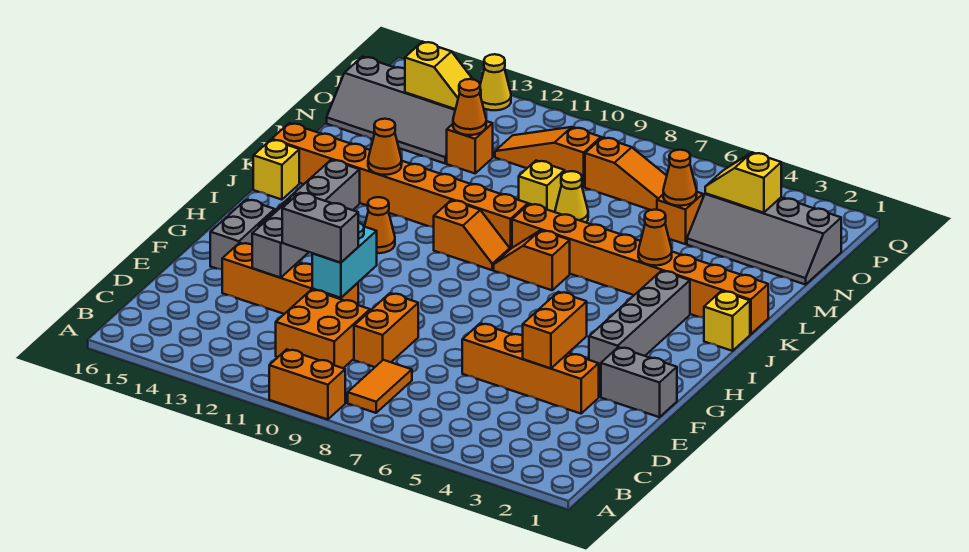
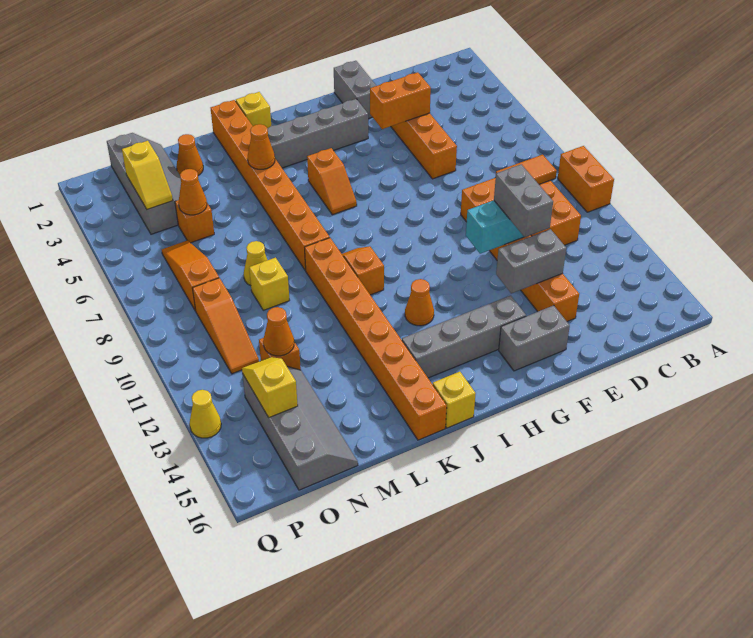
orange slope J7:J8 level 1 top 7 -> orange slope I5:I6 level 1 top 5
orange cone K13 level 2 -> orange cone M2 level 1

